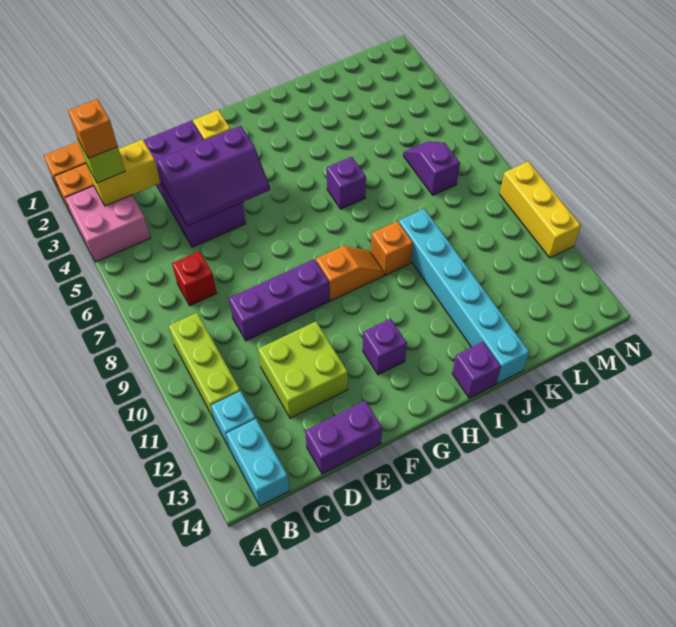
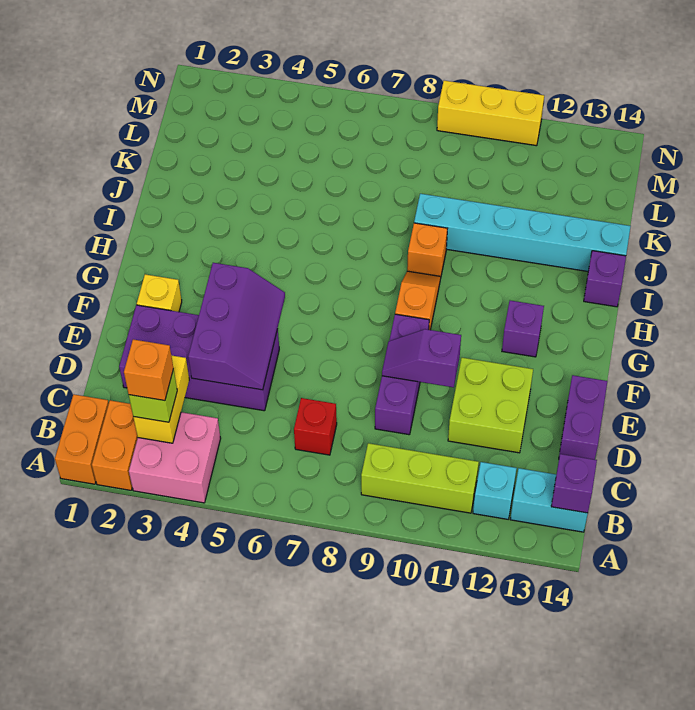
purple brick I6 level 1 -> purple brick B14 level 2
purple slope L6:L7 level 1 top 7 -> purple slope E9:E10 level 2 top 10

